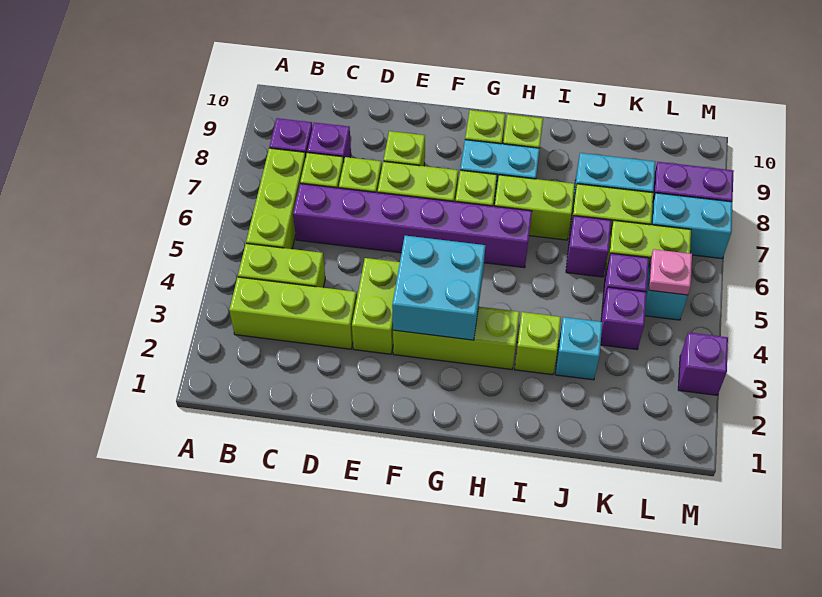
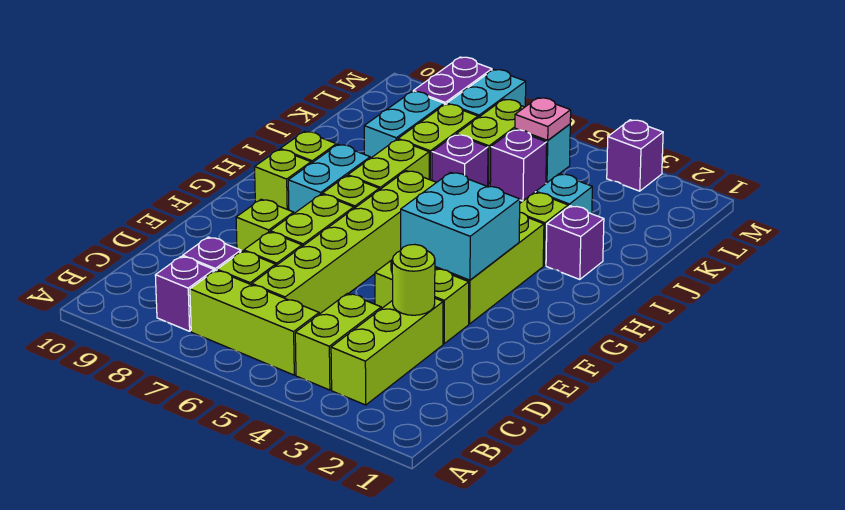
purple brick C6:H6 level 1 -> lime brick C6:H6 level 1
none -> lime round brick D3 level 2
purple brick K4 level 1 -> purple brick I2 level 1

